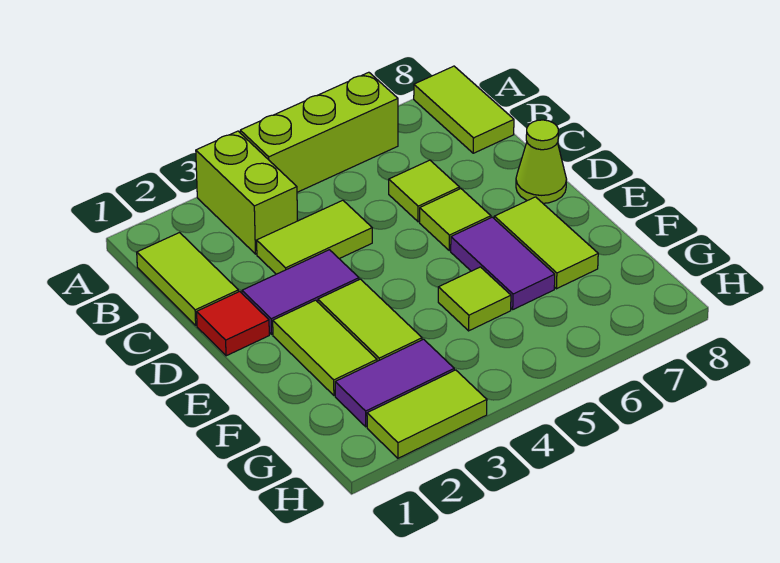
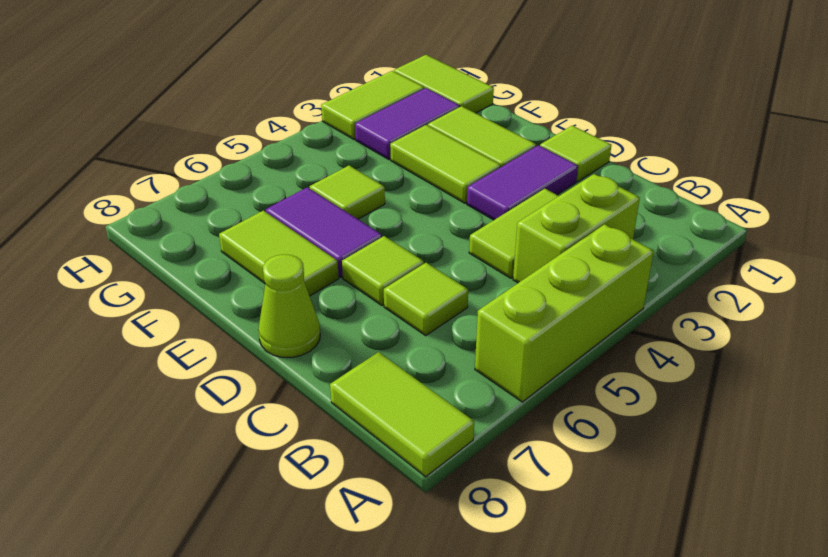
lime brick A3:B3 level 1 -> lime brick B3:B4 level 1
lime tile B1:C1 level 1 -> lime tile G1:H1 level 1
red tile D1 level 1 -> lime tile D1 level 1

